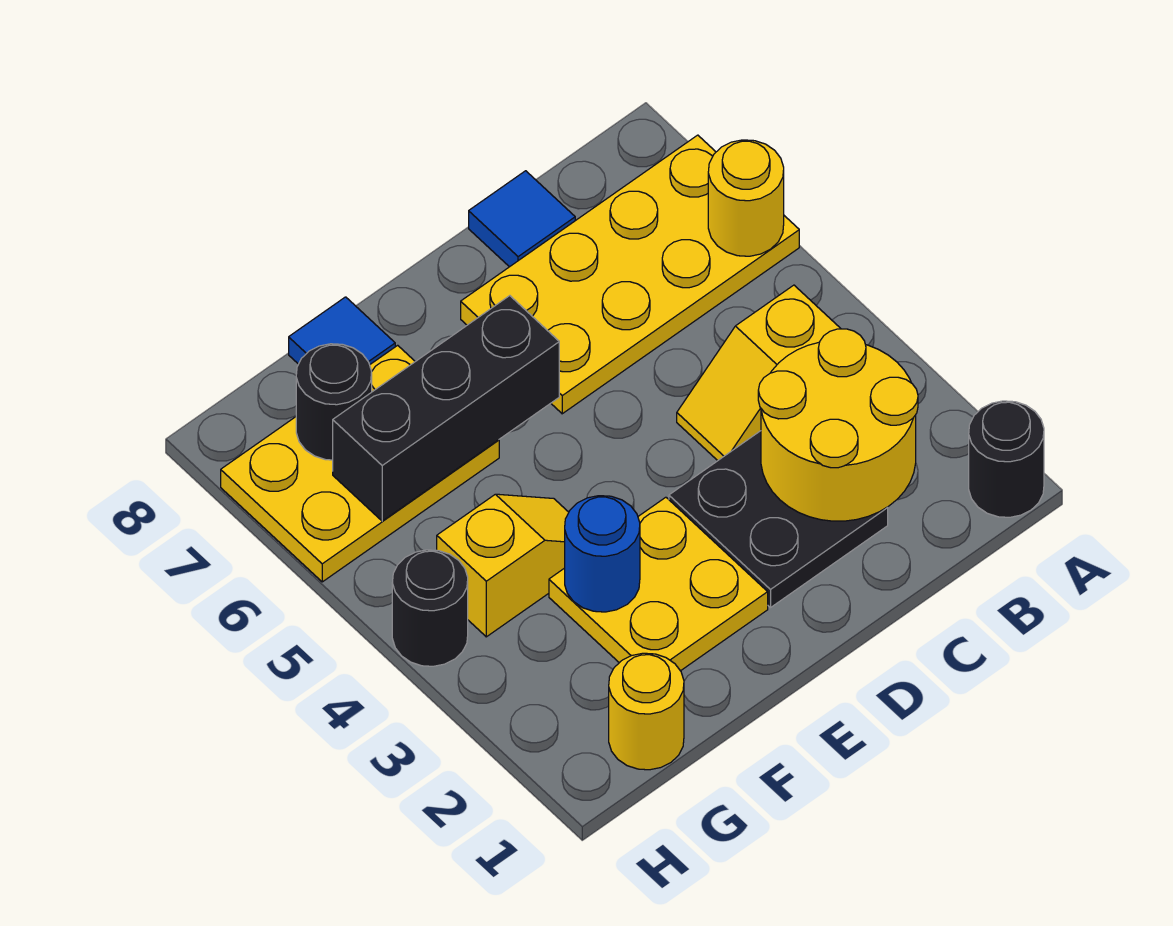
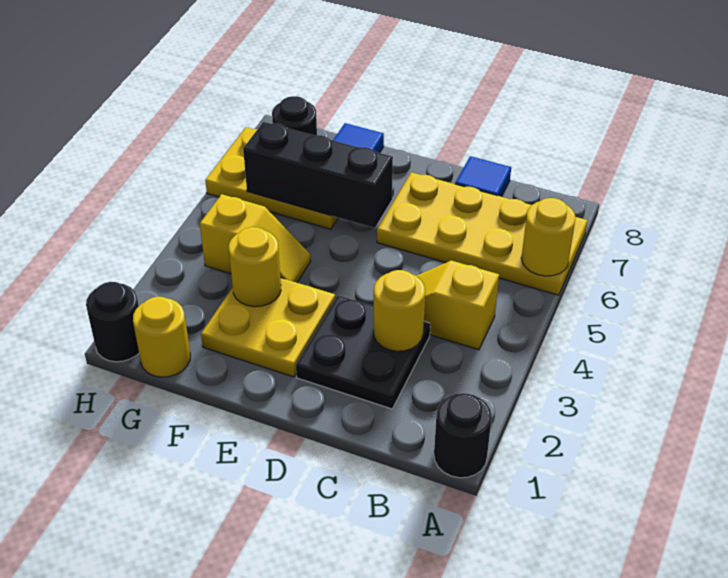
yellow round brick B2:C3 level 2 -> yellow round brick C3 level 2
blue round brick F3 level 2 -> yellow round brick F3 level 2
black round brick H4 level 1 -> black round brick H1 level 1

